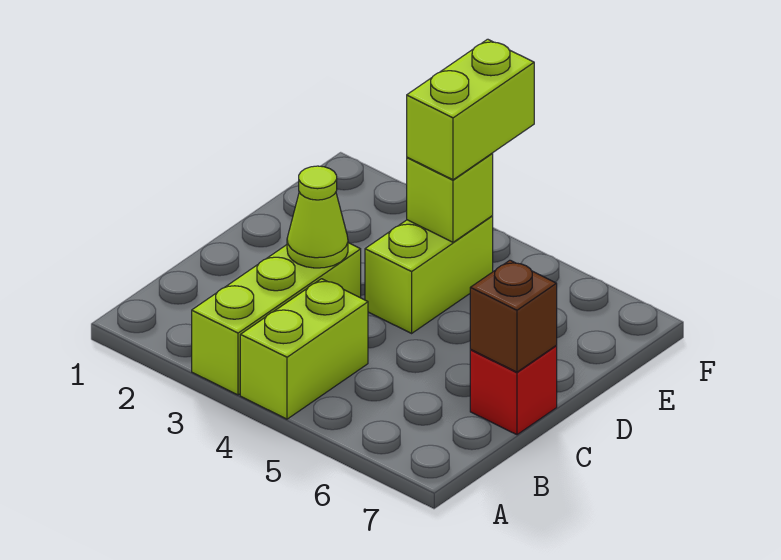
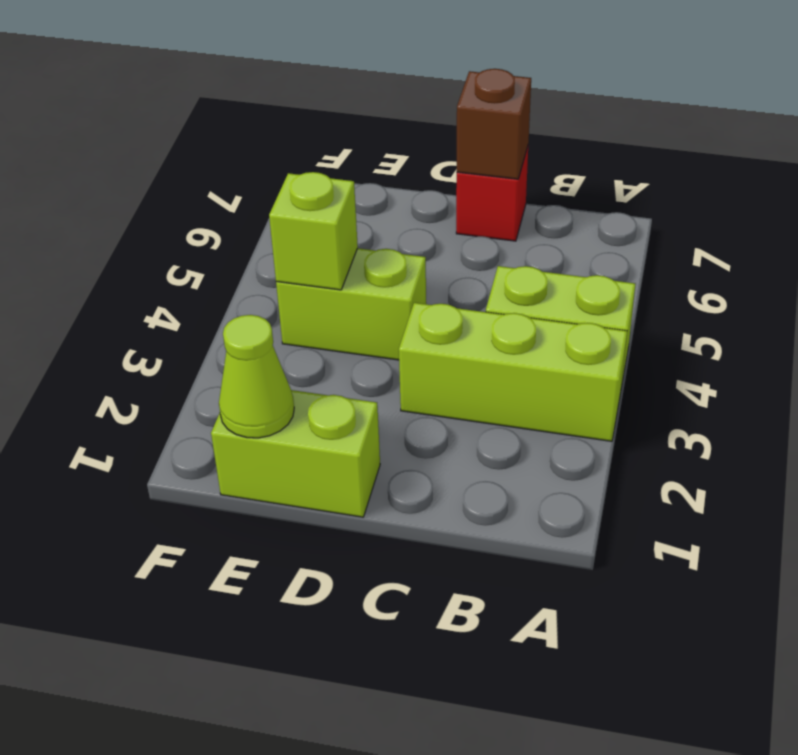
lime cone C3 level 2 -> lime cone E1 level 2
lime brick E4:F4 level 3 -> lime brick D1:E1 level 1

